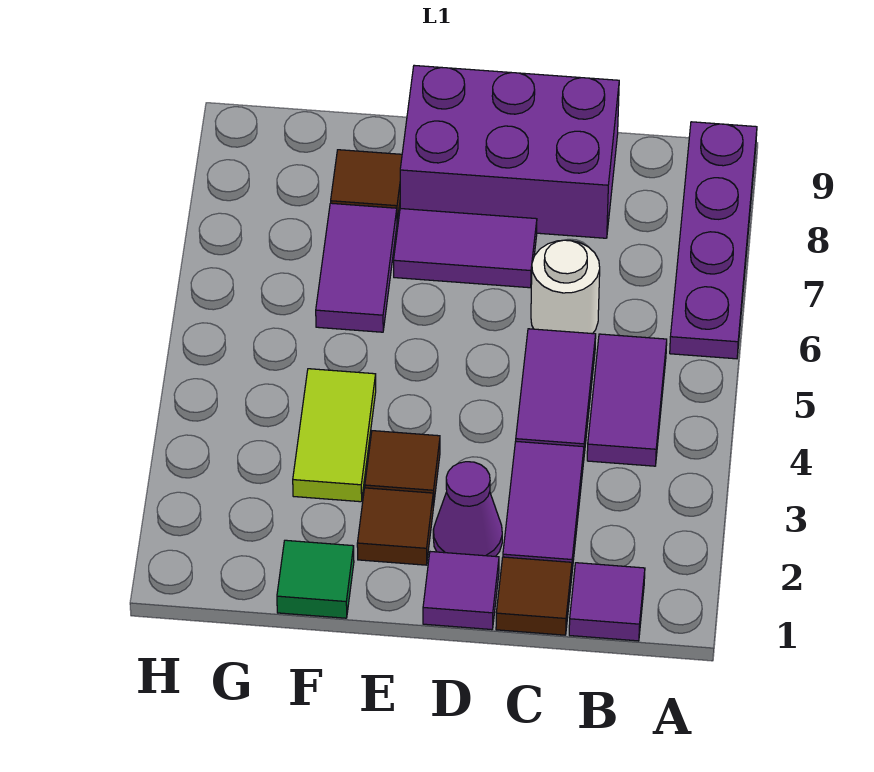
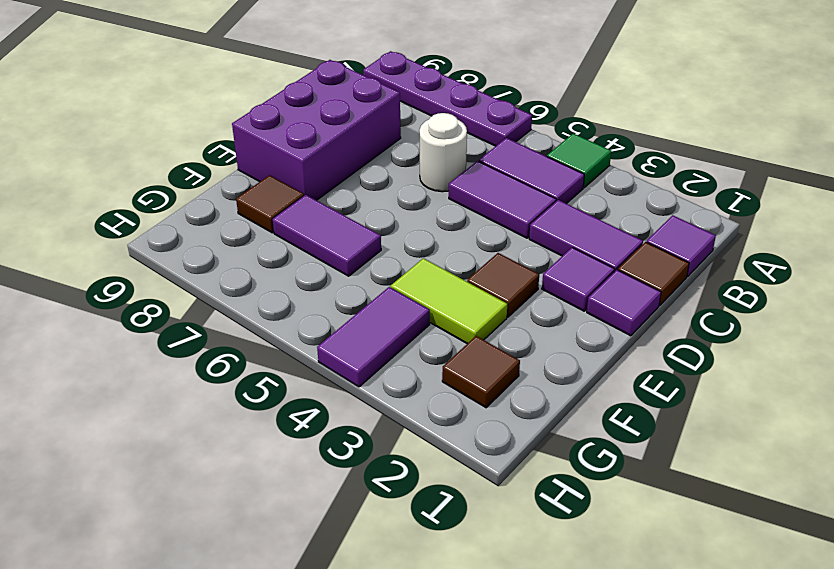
purple cone D2 level 1 -> purple tile D2 level 1
purple tile D7:E7 level 1 -> purple tile G4:H4 level 1
brown tile E2 level 1 -> brown tile G2 level 1
green tile F1 level 1 -> green tile A4 level 1

